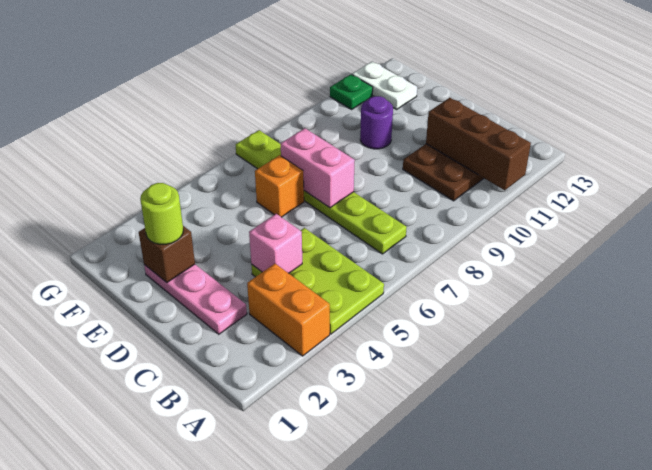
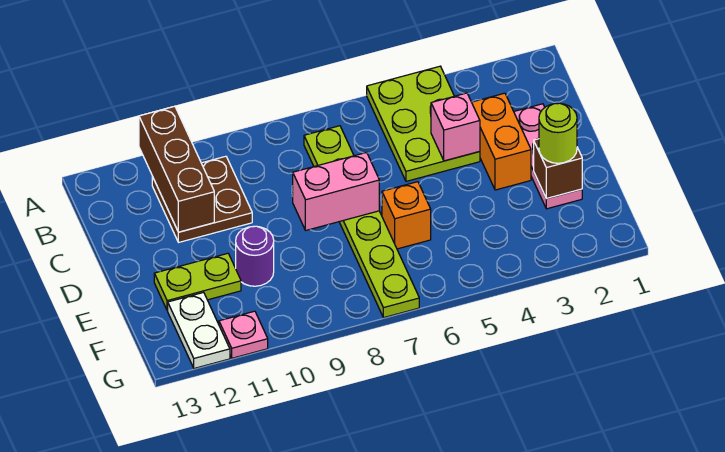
orange brick A3:B3 level 1 -> orange brick C3:D3 level 1
pink brick D7:E7 level 2 -> pink brick D7:D8 level 2
none -> lime plate E11:E12 level 1
green plate G11 level 1 -> pink plate G11 level 1

